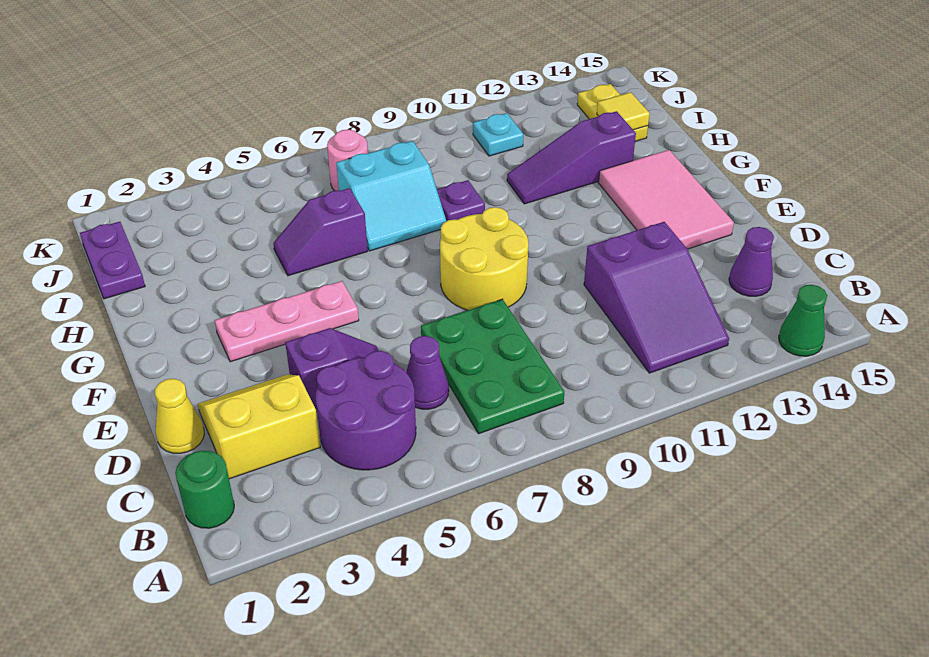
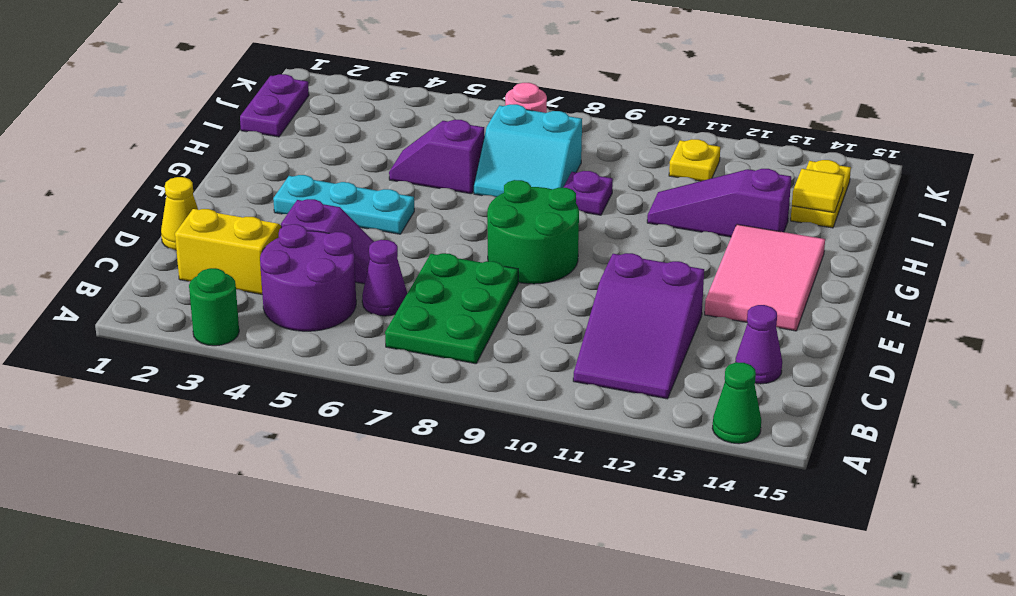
green round brick B1 level 1 -> green round brick A3 level 1
yellow round brick E8:F9 level 1 -> green round brick E8:F9 level 1
pink plate F3:F5 level 1 -> cyan plate F3:F5 level 1
cyan plate J11 level 1 -> yellow plate J11 level 1

